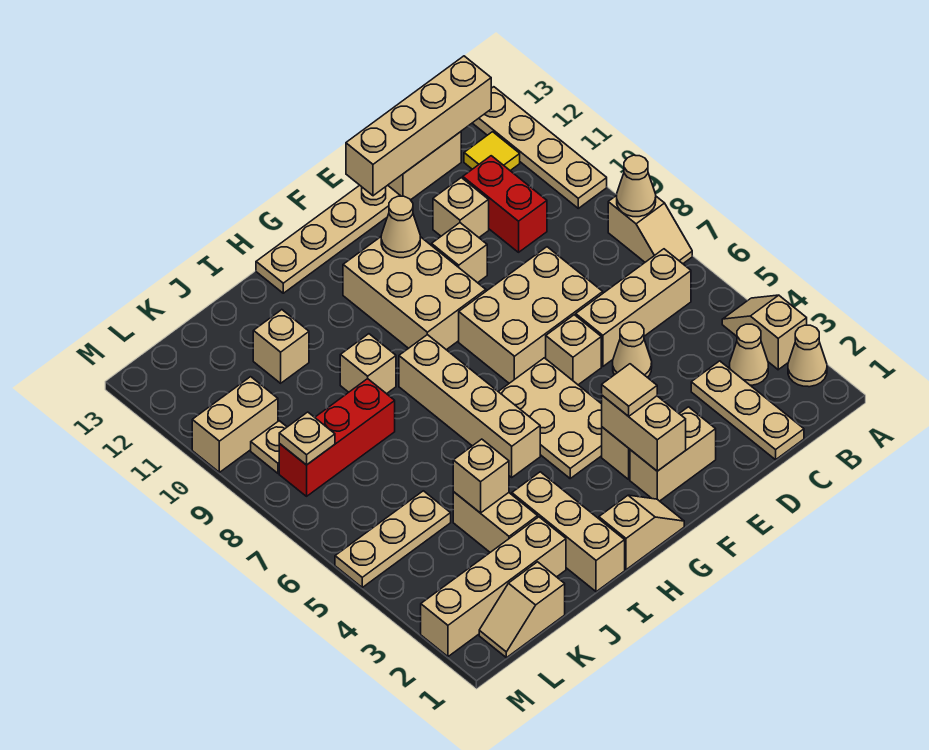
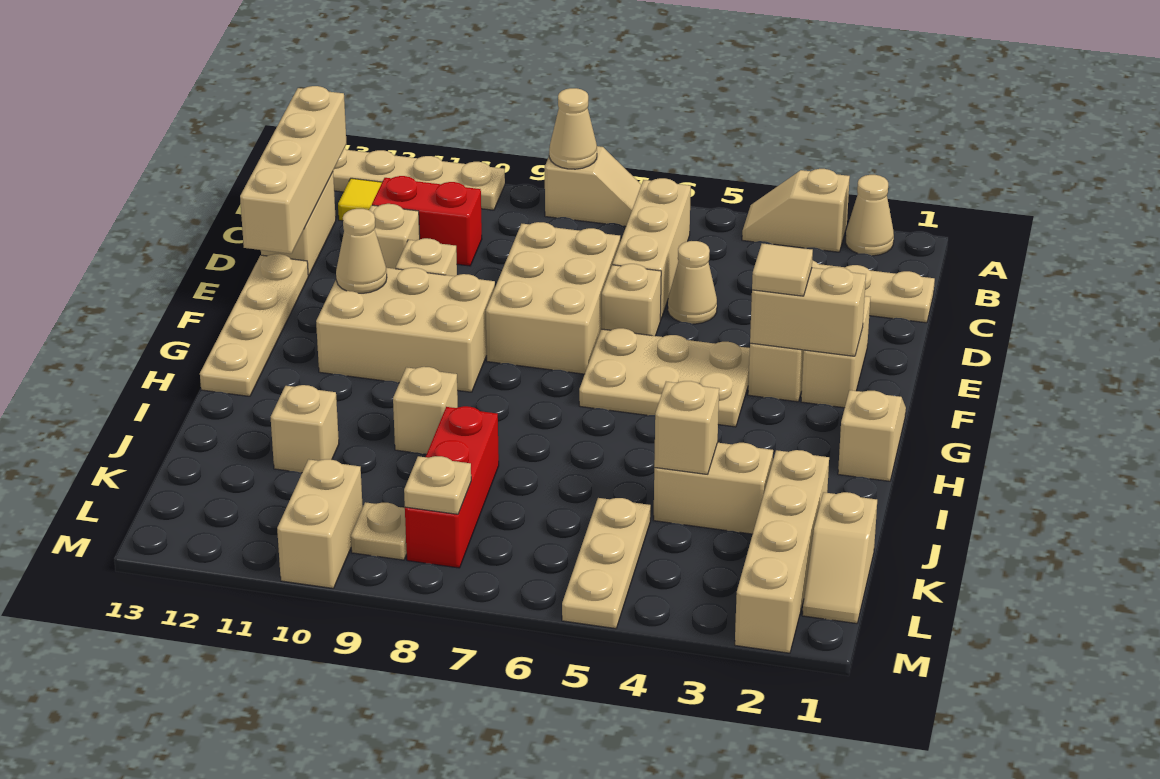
tan cone B3 level 1 -> none
tan brick H5:H8 level 1 -> none
tan brick I1:I3 level 1 -> none

